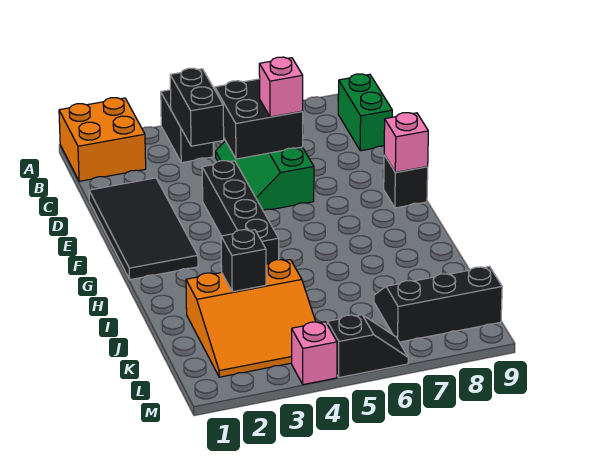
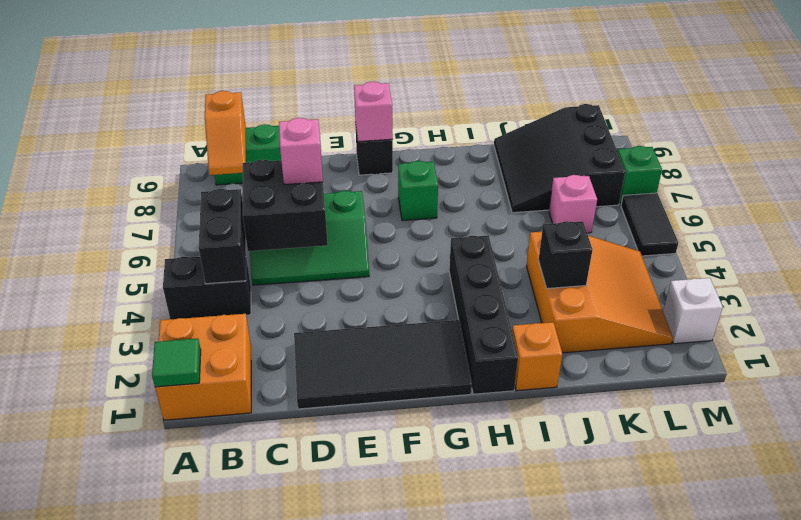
none -> green tile A1 level 2
black brick B4:C4 level 2 -> black brick B4:B5 level 2
none -> orange slope B8:B9 level 2 top 9
black brick E4:H4 level 1 -> black brick H1:H4 level 1
none -> green brick G7 level 1
none -> orange brick I1 level 1
black slope K7:L9 level 1 top L -> black slope J7:L9 level 1 top L
none -> white brick M2 level 1
pink brick M4 level 1 -> pink brick K6 level 1
black slope M5:M6 level 1 top 5 -> black tile M5:M6 level 1
none -> green brick M7 level 1

